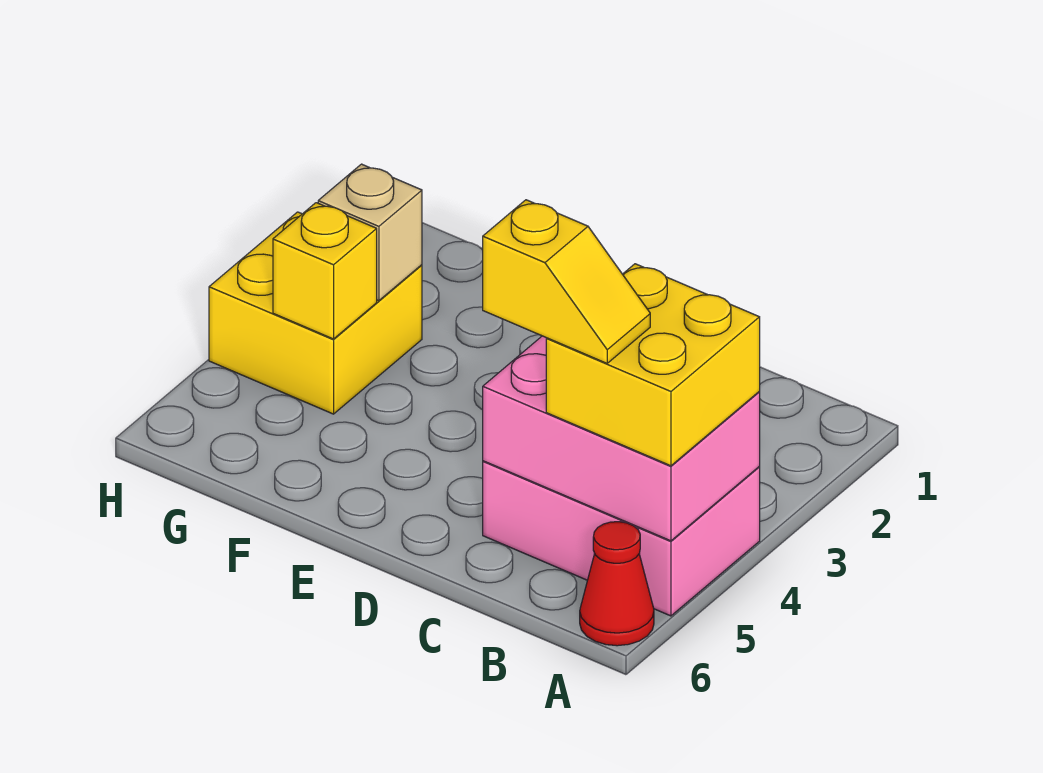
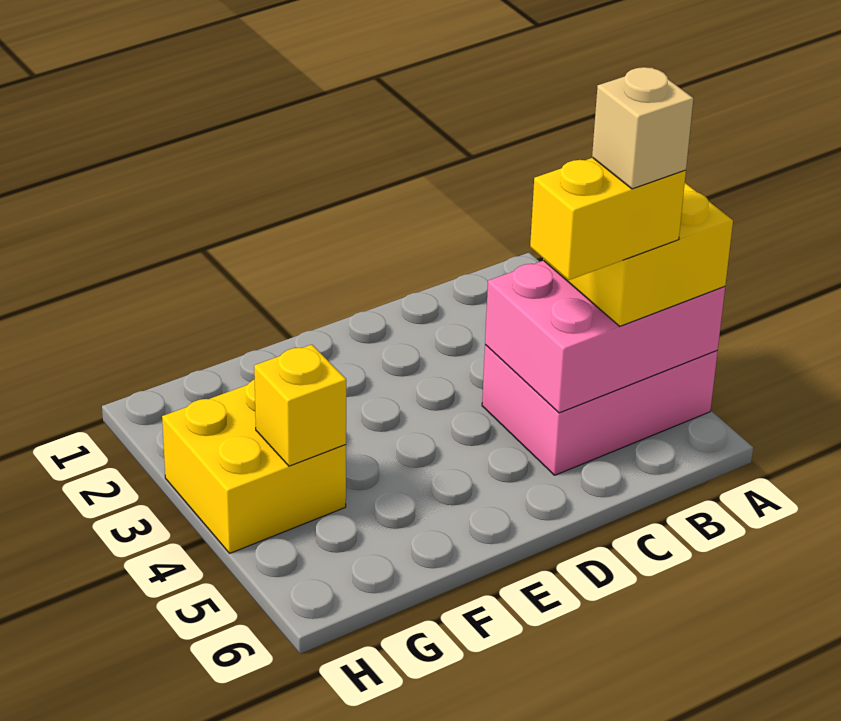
red cone A6 level 1 -> none
yellow slope B5:C5 level 4 top C -> yellow brick B5:C5 level 4
tan brick G3 level 2 -> tan brick B5 level 5

